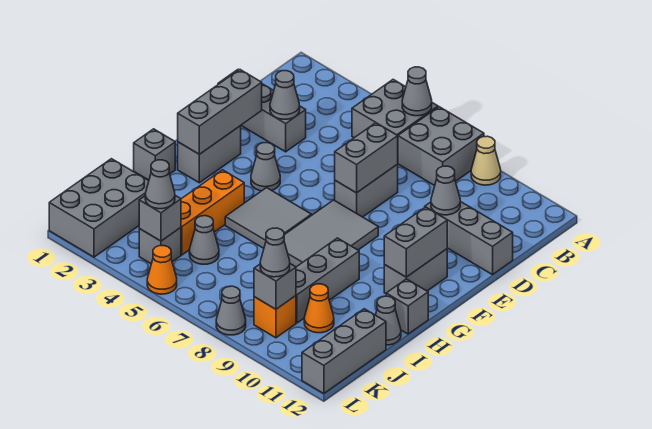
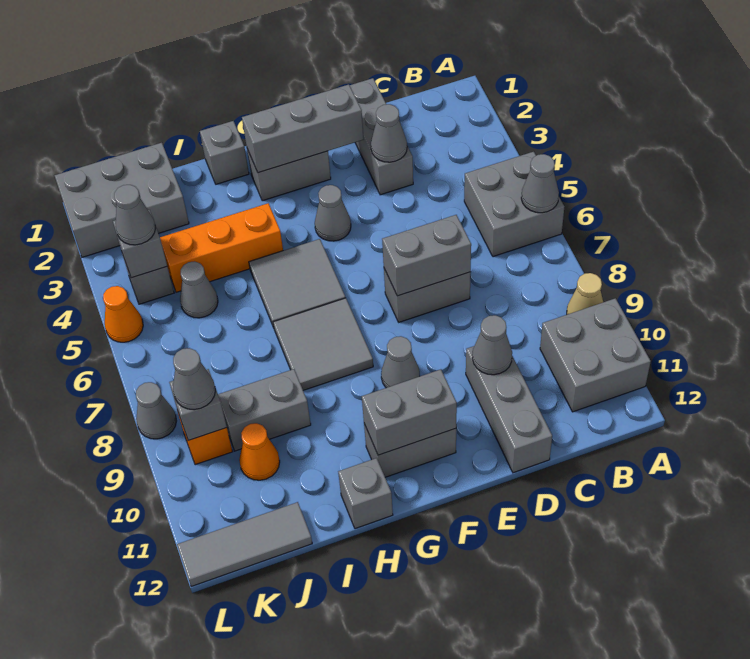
grey brick A7:B8 level 1 -> grey brick A10:B11 level 1
grey tile F7:H8 level 1 -> grey tile G7:H8 level 1
grey brick H9:J9 level 1 -> grey brick I9:J9 level 1
grey cone I12 level 1 -> grey cone F9 level 1
grey brick J12:L12 level 1 -> grey tile J12:L12 level 1

